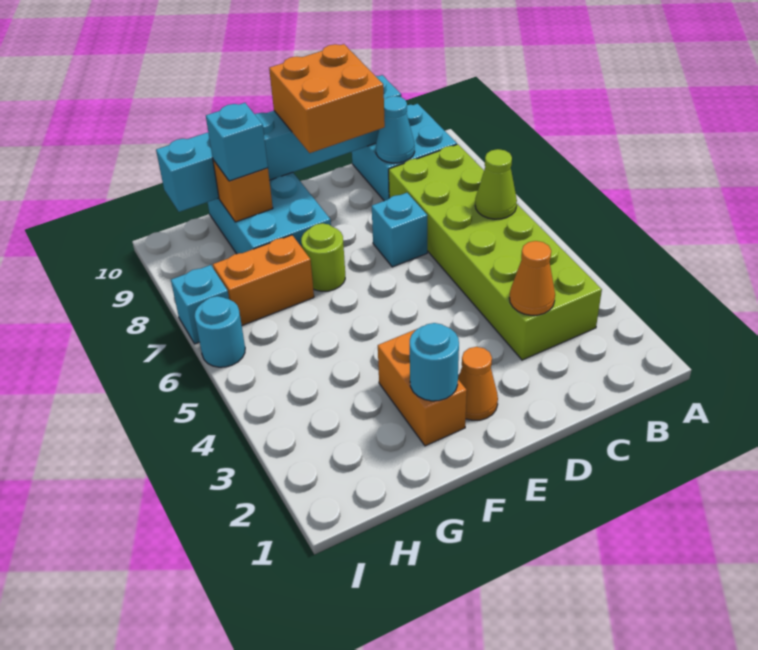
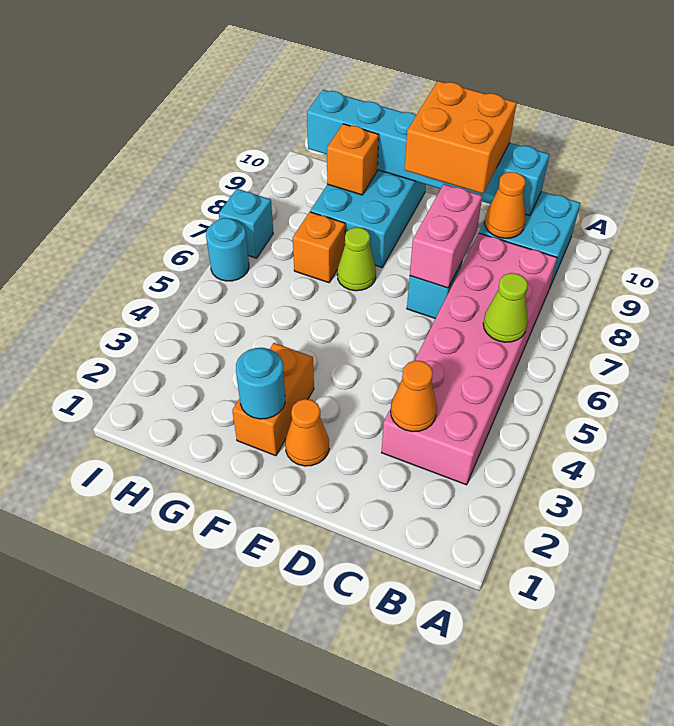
lime brick B3:C8 level 1 -> pink brick B3:C8 level 1
cyan cone C9 level 2 -> orange cone C9 level 2
none -> pink brick D7:D8 level 2
lime round brick F7 level 1 -> lime cone F7 level 1
orange brick G7:H7 level 1 -> orange brick G7 level 1
cyan brick G9 level 3 -> none

